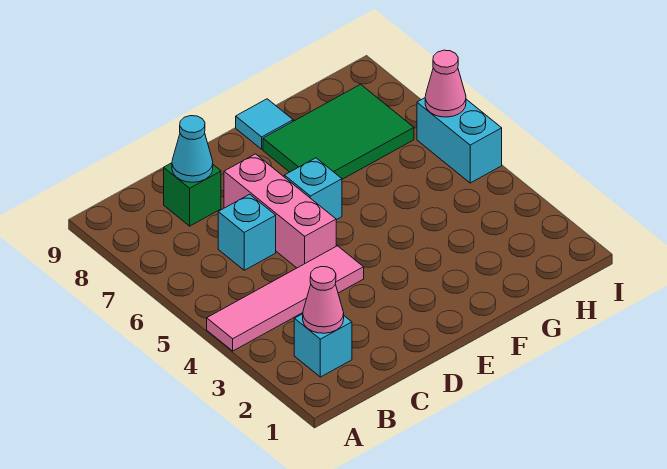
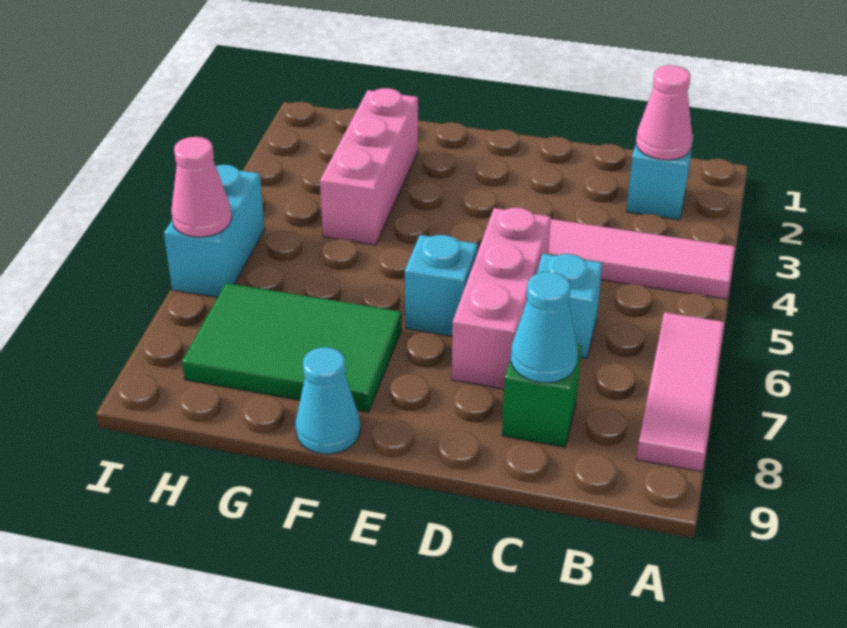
none -> pink tile A6:A8 level 1
cyan tile F9 level 1 -> cyan cone F9 level 1
none -> pink brick G2:G4 level 1

